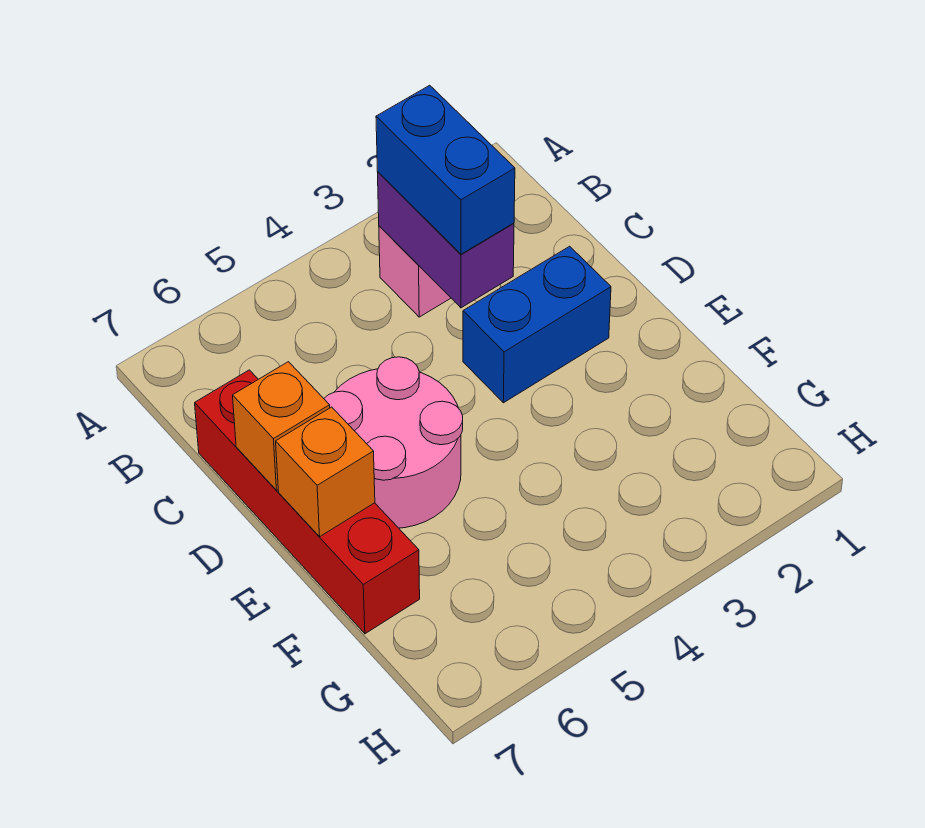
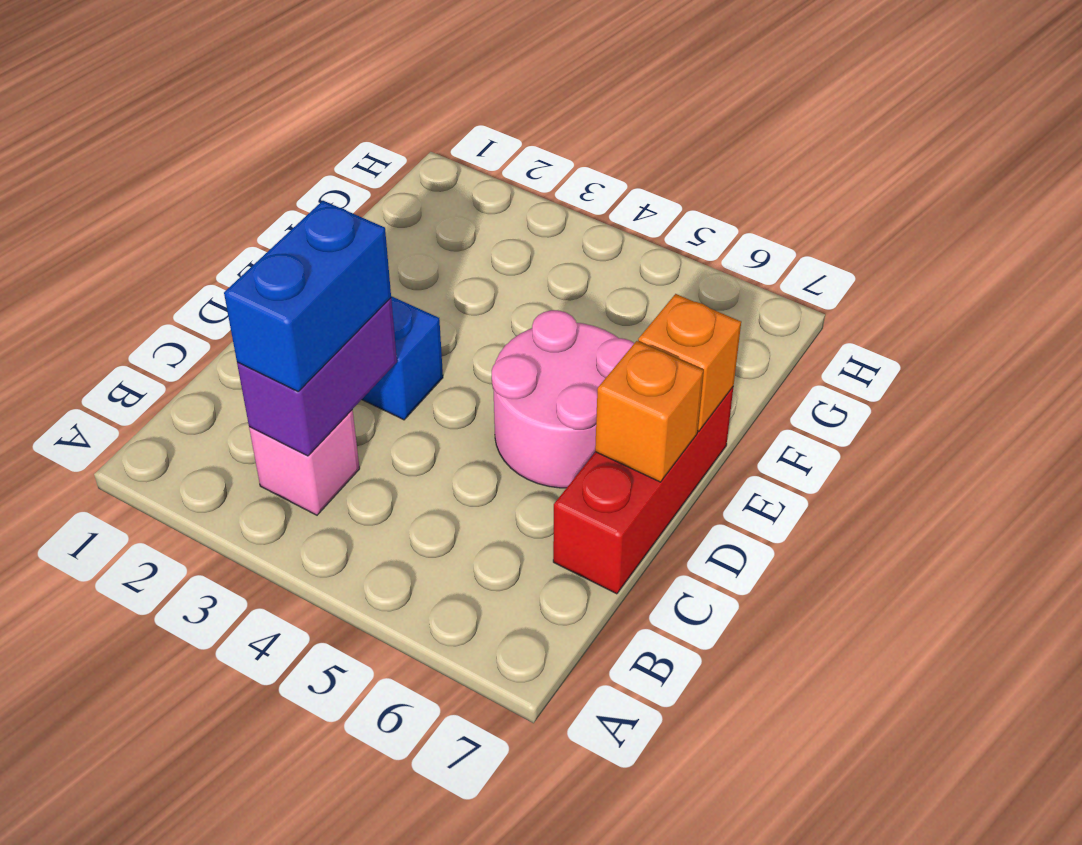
red brick C7:F7 level 1 -> red brick C7:E7 level 1

